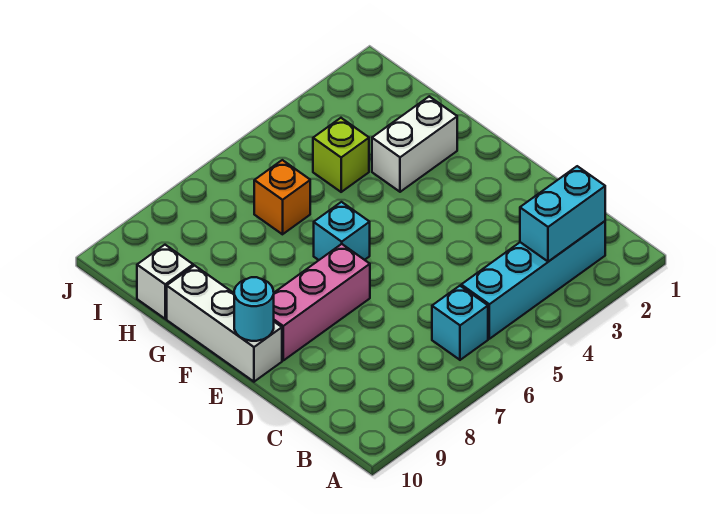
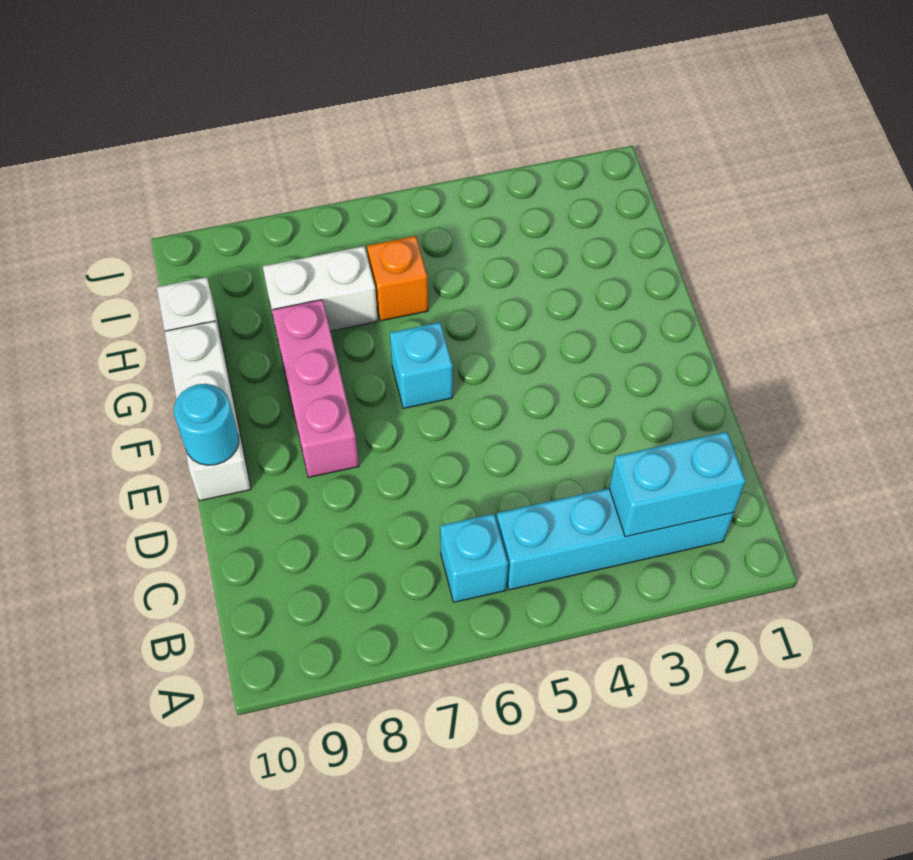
pink brick E7:E9 level 1 -> pink brick E8:G8 level 1
white brick G2:G3 level 1 -> white brick H7:H8 level 1
lime brick H4 level 1 -> none

